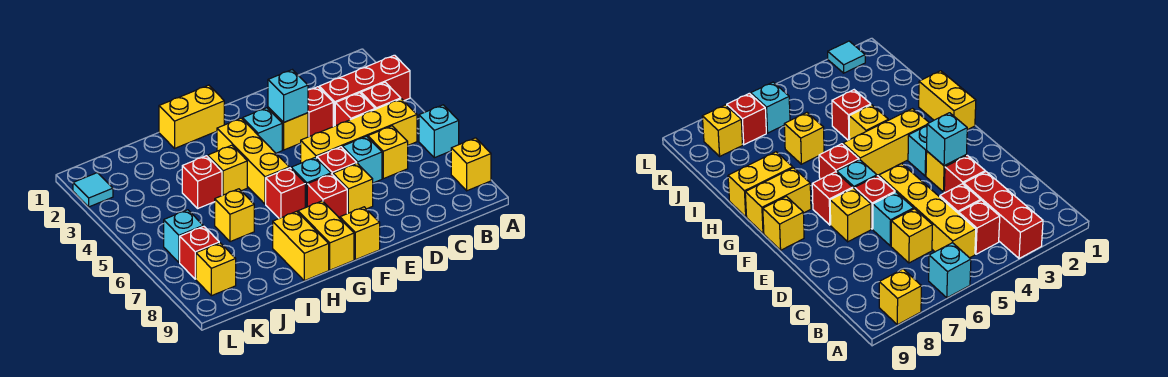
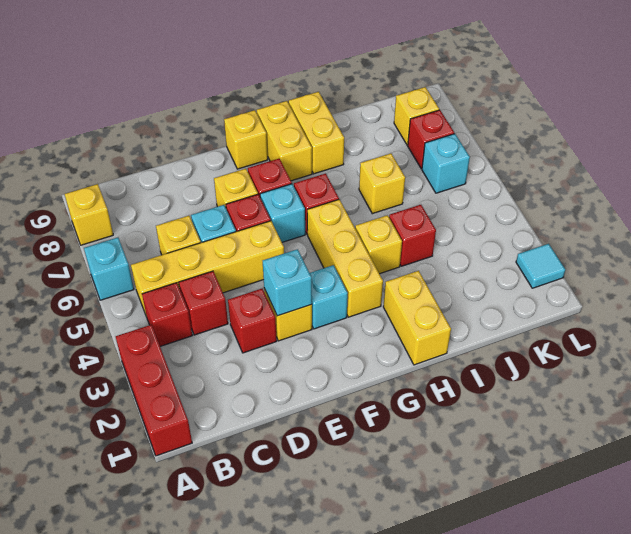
red brick A3:C3 level 1 -> red brick A1:A3 level 1
yellow brick G1:H1 level 1 -> yellow brick H1:H2 level 1

